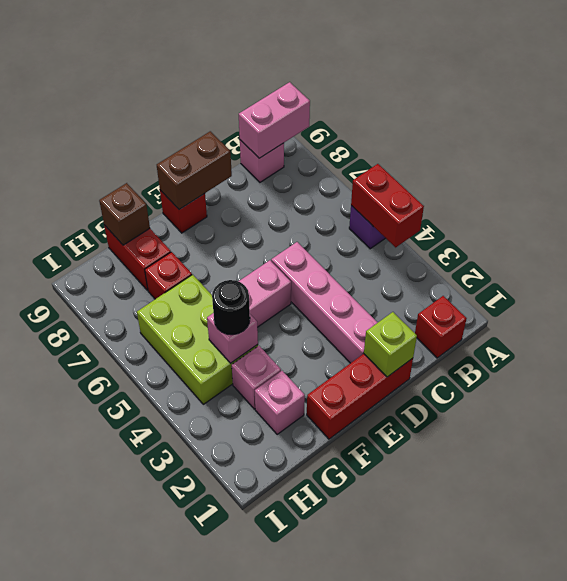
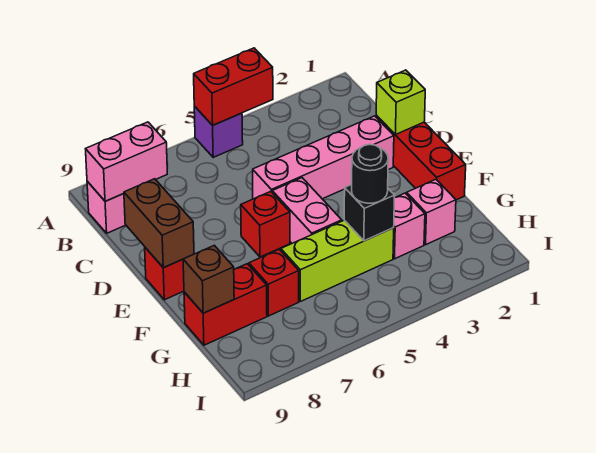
pink brick A9:B9 level 2 -> pink brick B8:B9 level 2
red brick B1 level 1 -> red brick E6 level 1
lime brick G4:H6 level 1 -> lime brick G4:G6 level 1
pink brick G4 level 2 -> black brick G4 level 2

